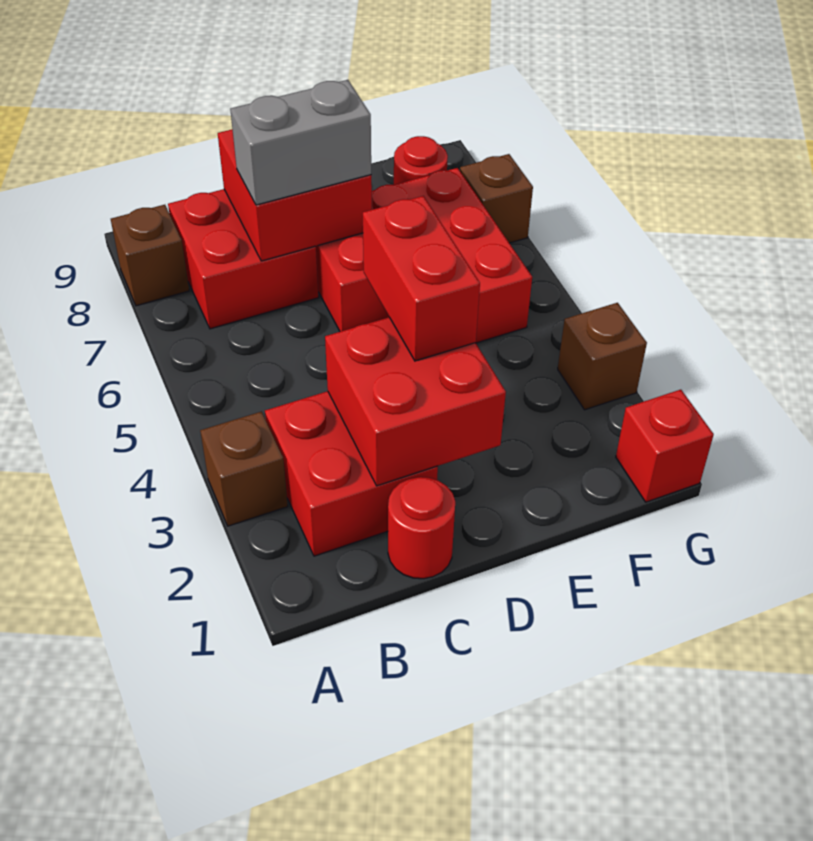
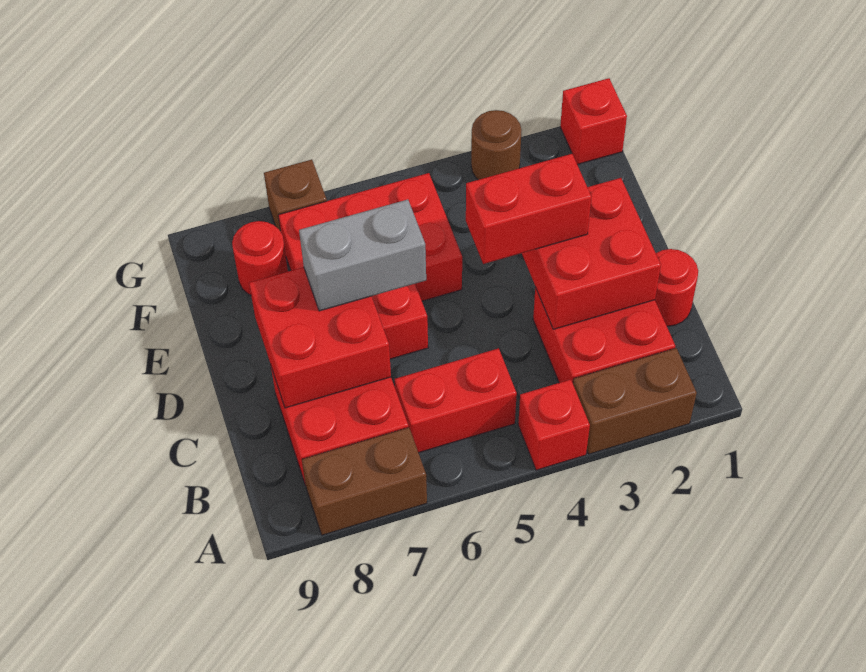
brown brick A3 level 1 -> brown brick A2:A3 level 1
none -> red brick A4 level 1
brown brick A8 level 1 -> brown brick A7:A8 level 1
none -> red brick B5:B6 level 1
grey brick C7:D7 level 3 -> grey brick D6:D7 level 3
brown brick G3 level 1 -> brown round brick G3 level 1

